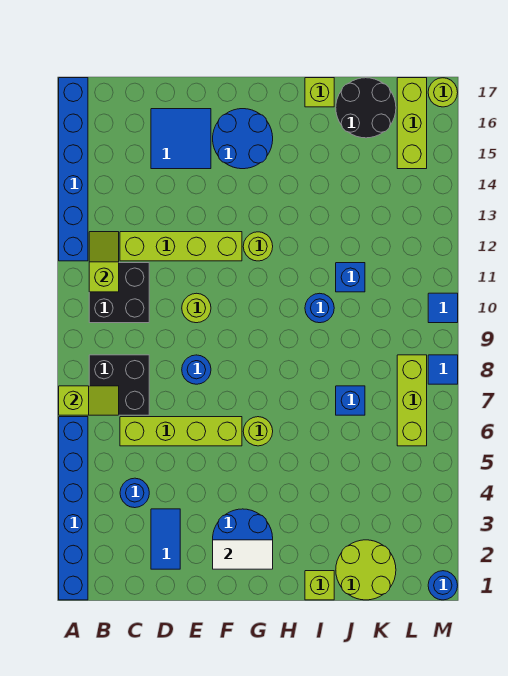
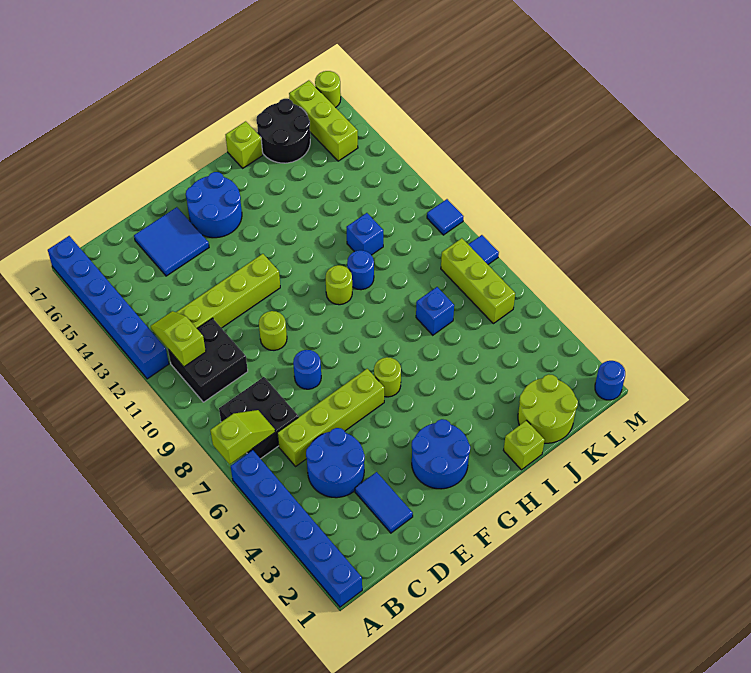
blue round brick C4 level 1 -> blue round brick C4:D5 level 1
white tile F2:G2 level 2 -> none
lime round brick G12 level 1 -> lime round brick H10 level 1

